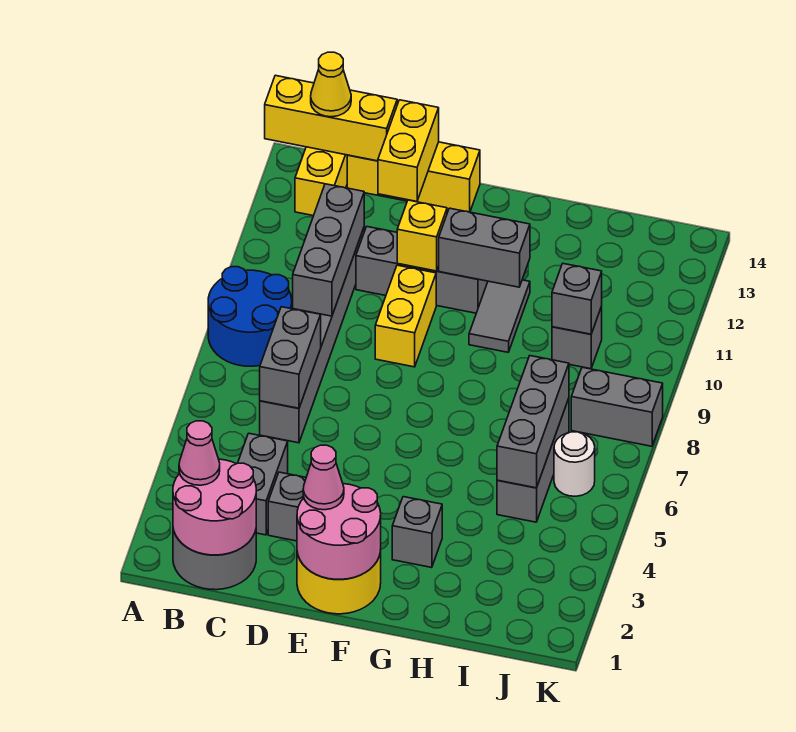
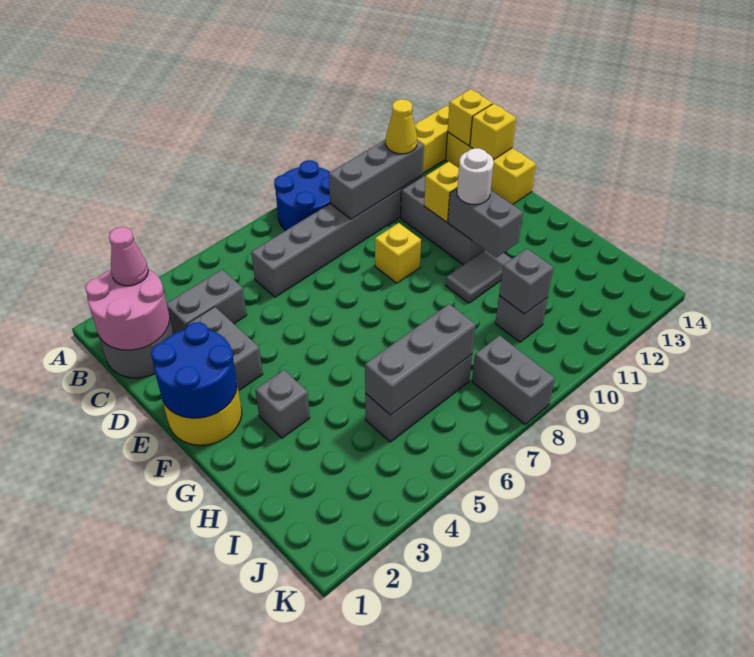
yellow brick A14:C14 level 2 -> yellow brick C14 level 2
yellow cone B14 level 3 -> yellow cone C11 level 3
grey brick C6:C7 level 2 -> none
yellow brick D13:D14 level 2 -> yellow brick D14 level 2
pink round brick E1:F2 level 2 -> blue round brick E1:F2 level 2
pink cone E2 level 3 -> none
yellow brick E9:E10 level 1 -> yellow brick E9 level 1
white round brick J6 level 1 -> white round brick F11 level 3

